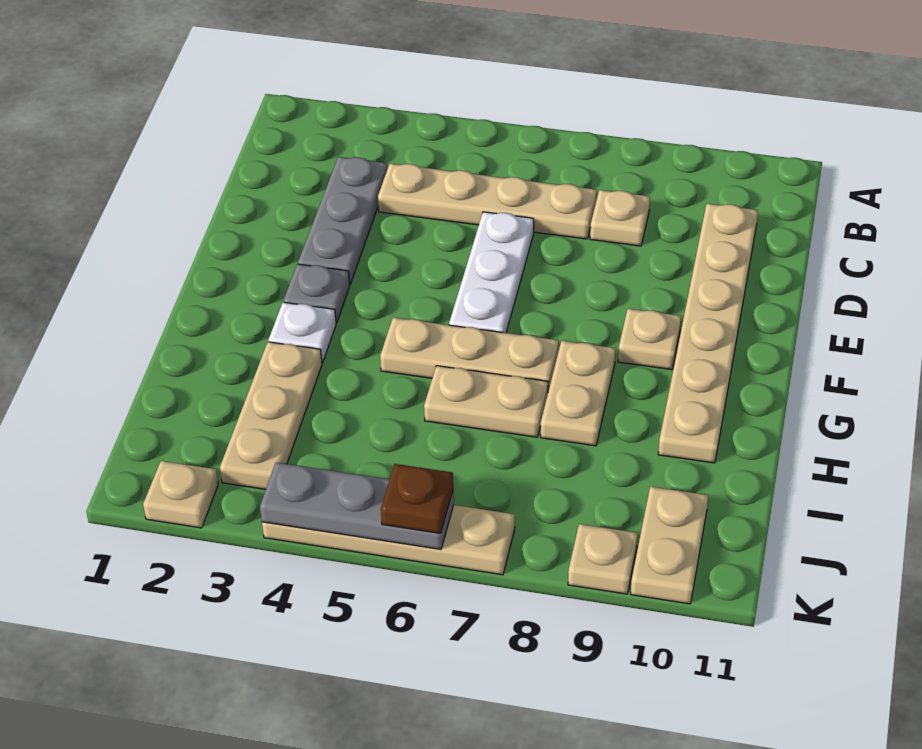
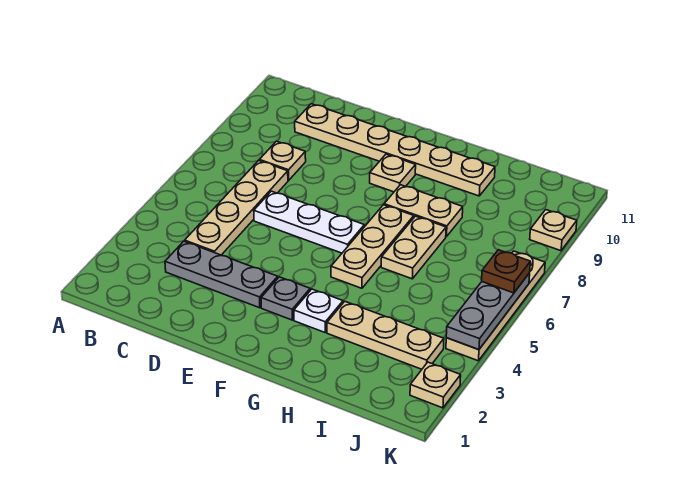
tan plate J10:K10 level 1 -> none

